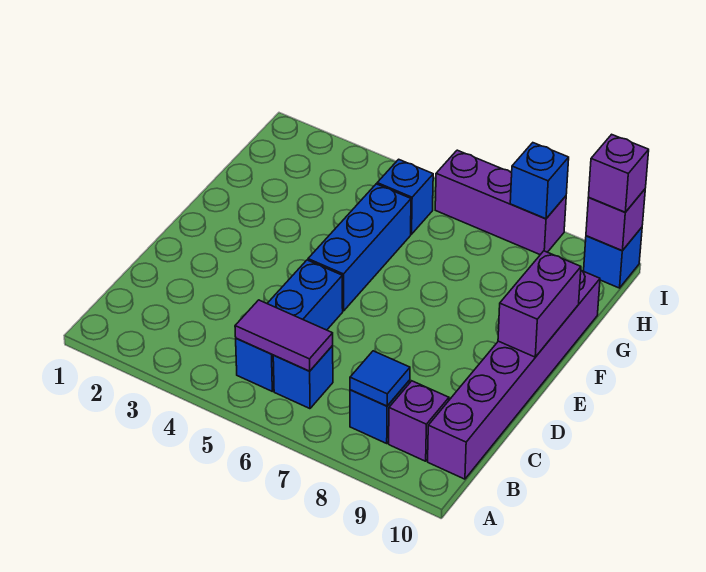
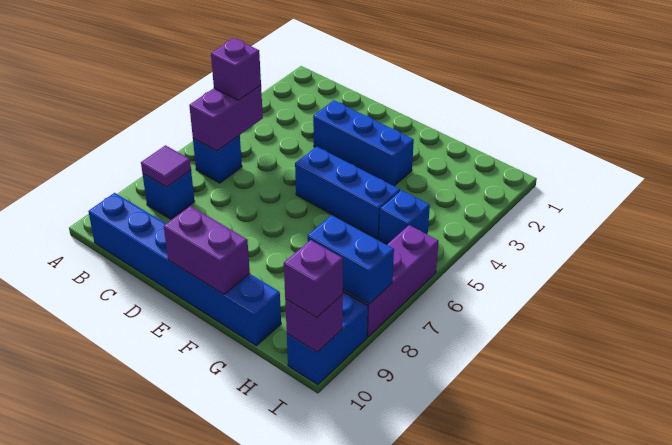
blue brick B5:D5 level 1 -> blue brick D3:F3 level 1
purple tile B5:B6 level 2 -> purple brick B5:B6 level 2
blue tile B8 level 2 -> purple tile B8 level 2
purple brick B9 level 1 -> purple brick B5 level 3
purple brick B10:G10 level 1 -> blue brick B10:G10 level 1
blue brick I8 level 2 -> blue brick H8:I8 level 2
blue brick I10 level 1 -> blue brick I9:I10 level 1

